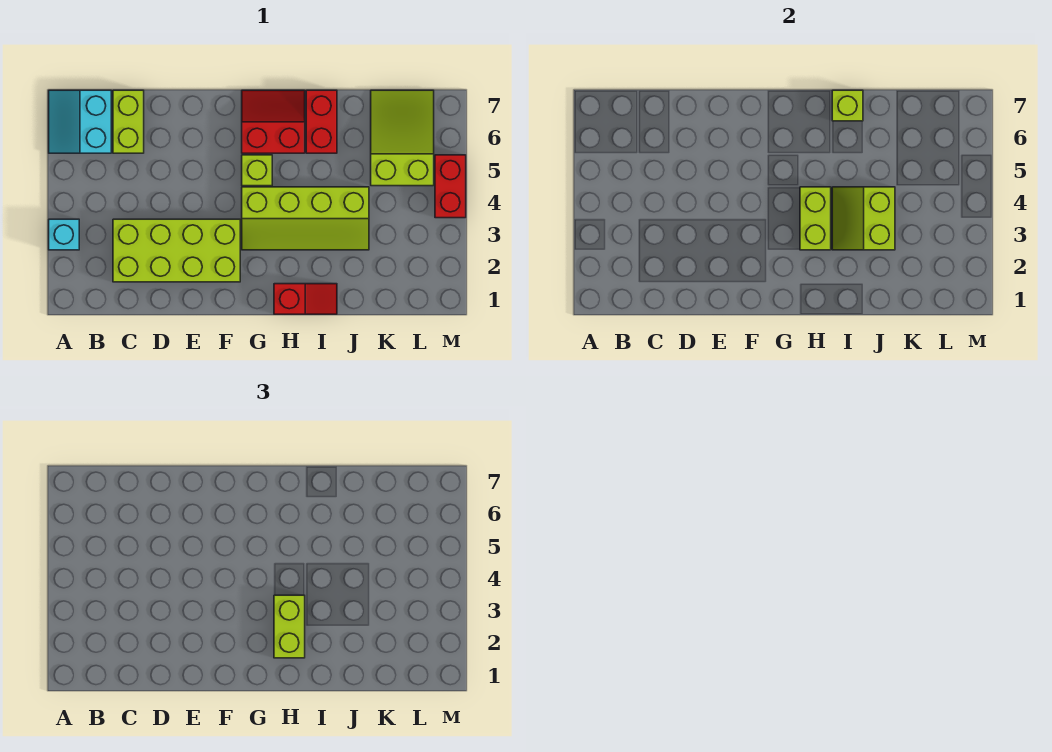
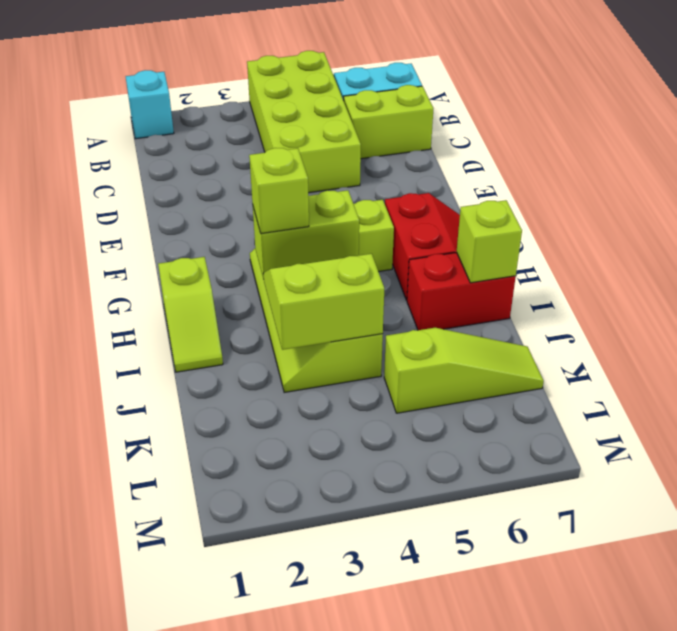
cyan brick A3 level 1 -> cyan brick A1 level 1
lime brick C2:F3 level 1 -> lime brick A4:D5 level 1
red slope H1:I1 level 1 top H -> lime slope H1:I1 level 1 top H
lime brick H2:H3 level 3 -> lime brick H3 level 3
lime slope K5:L7 level 1 top 5 -> lime slope K5:K7 level 1 top 5
red brick M4:M5 level 1 -> none

